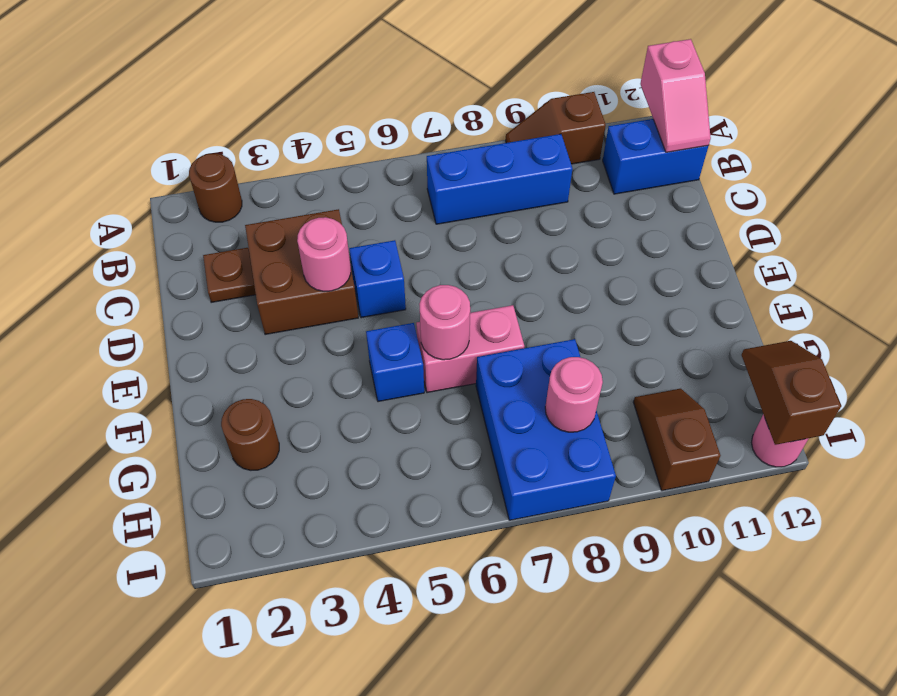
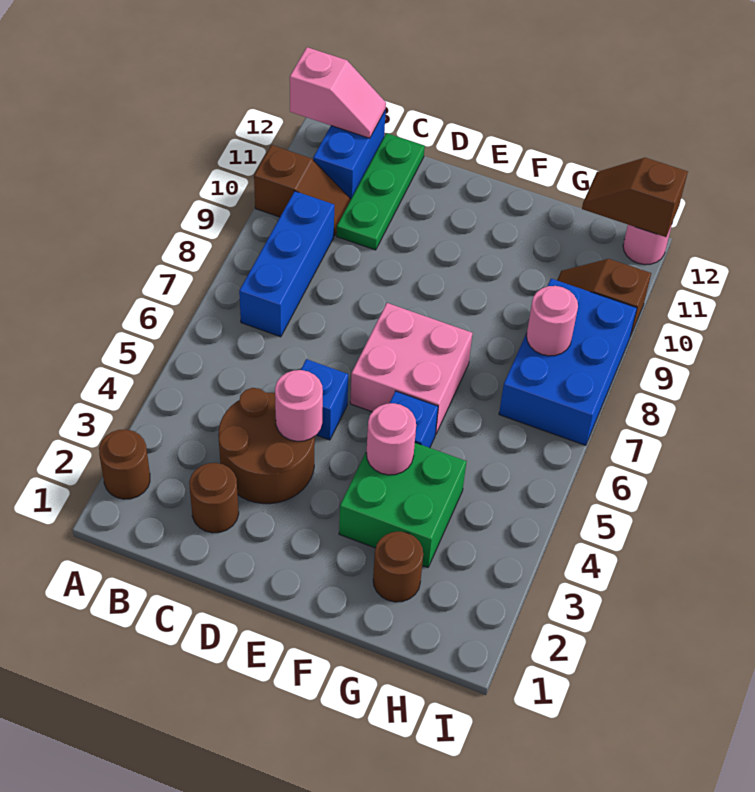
brown slope A9:A10 level 1 top 10 -> brown slope A10:B10 level 1 top A
brown plate C2 level 1 -> brown round brick C2 level 1
brown brick C3:D4 level 1 -> brown round brick C3:D4 level 1
none -> green plate C10:C12 level 1
none -> green brick F3:G4 level 1
pink brick F6:F7 level 1 -> pink brick E6:F7 level 1
pink round brick F6 level 2 -> pink round brick F4 level 2
blue brick G7:I8 level 1 -> blue brick H7:I9 level 1

